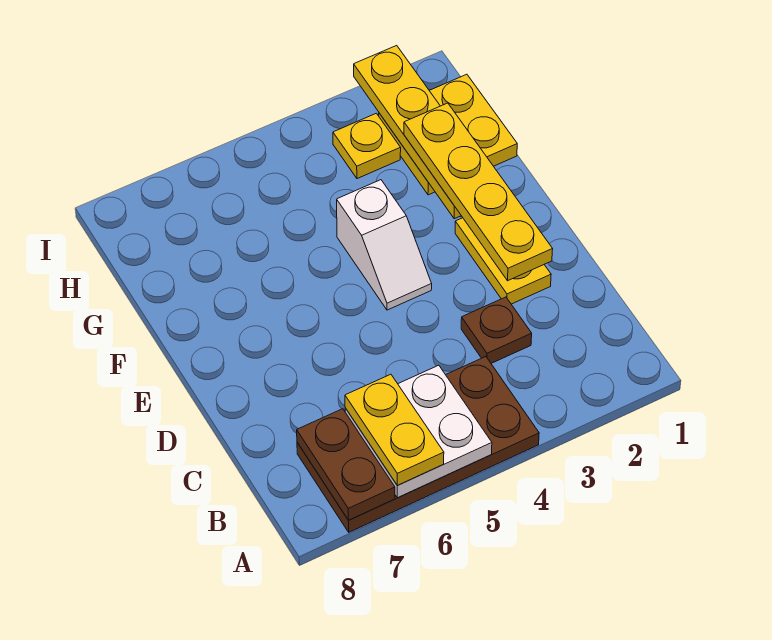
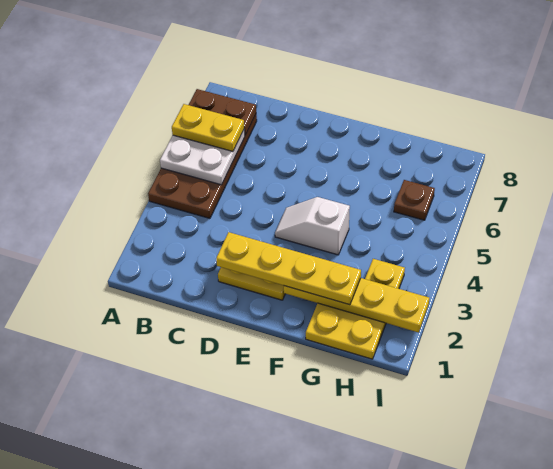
brown plate C3 level 1 -> brown plate H6 level 1

